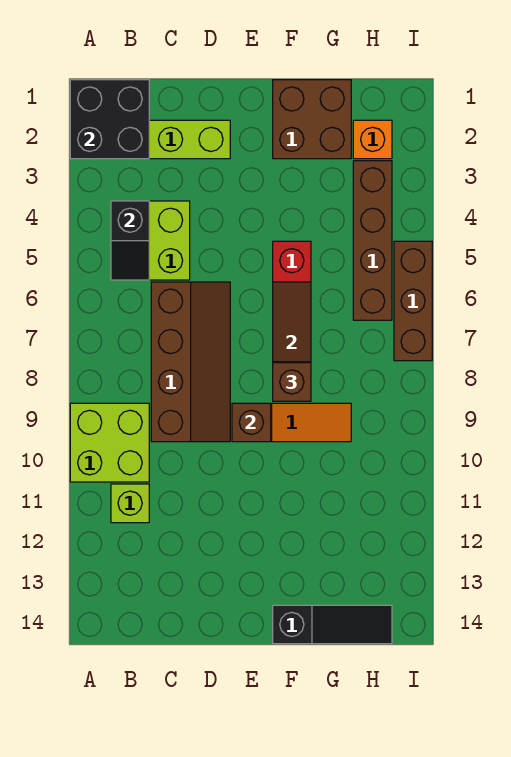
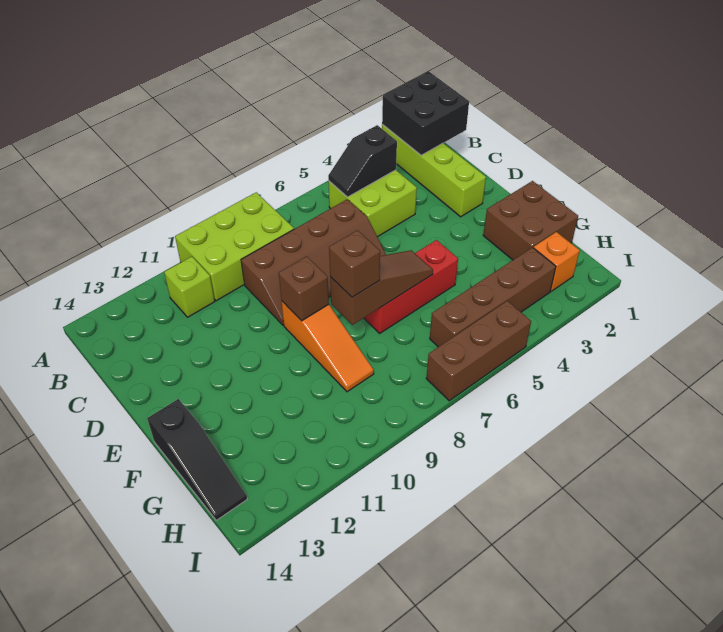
lime brick A9:B10 level 1 -> lime brick A8:B10 level 1

